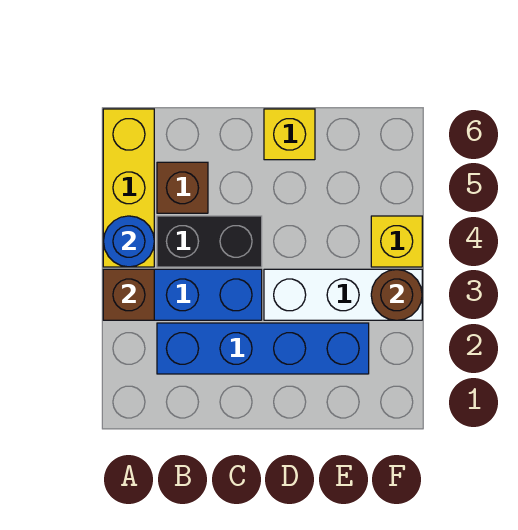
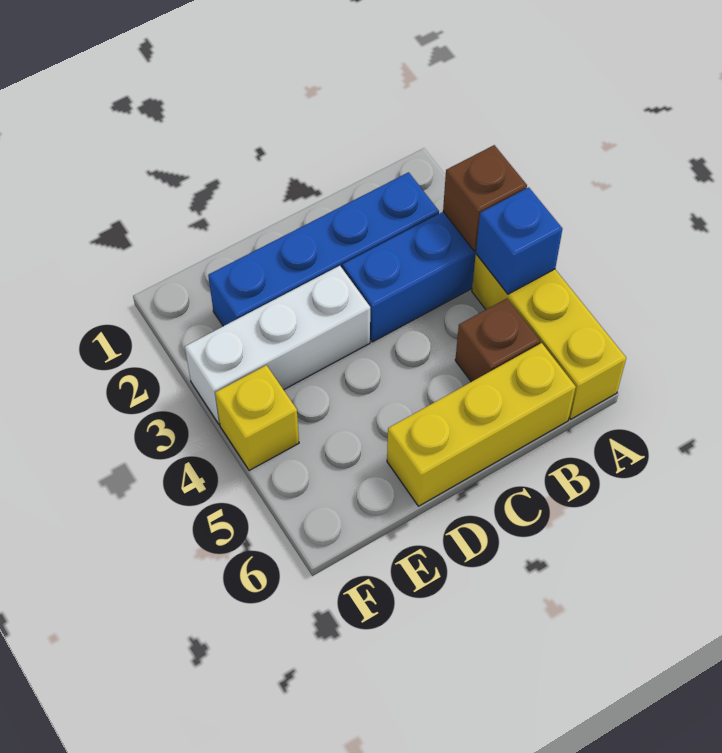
blue round brick A4 level 2 -> blue brick A4 level 2
black brick B4:C4 level 1 -> none
yellow brick D6 level 1 -> yellow brick B6:D6 level 1
brown round brick F3 level 2 -> none

